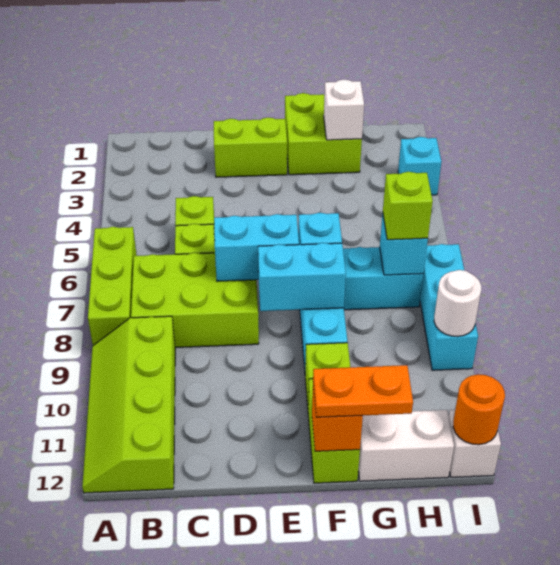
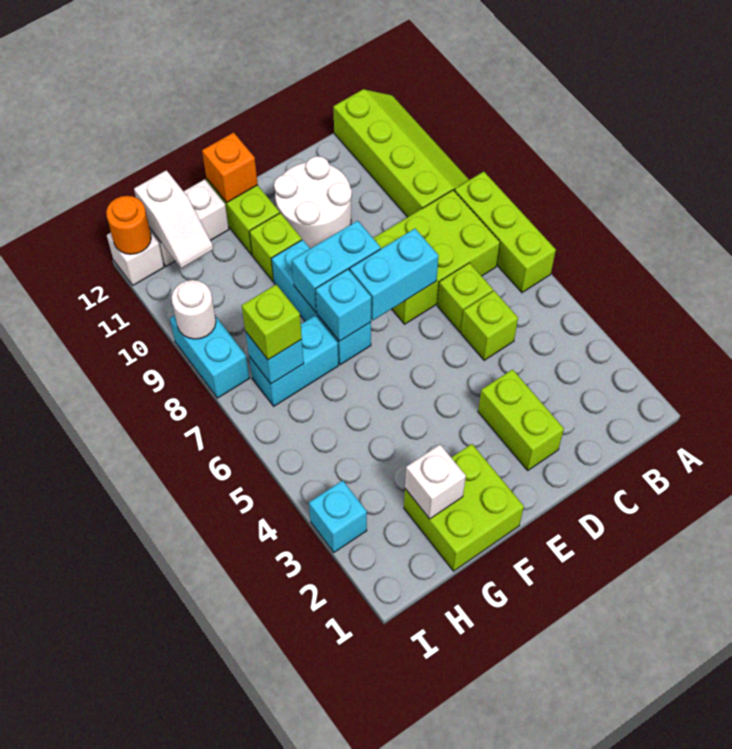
lime brick D2:E2 level 1 -> lime brick D2:D3 level 1
none -> white round brick D10:E11 level 1
orange plate F12:G12 level 3 -> none
none -> white slope H11:H12 level 2 top 12
cyan brick I7:I9 level 1 -> cyan brick I8:I9 level 1

